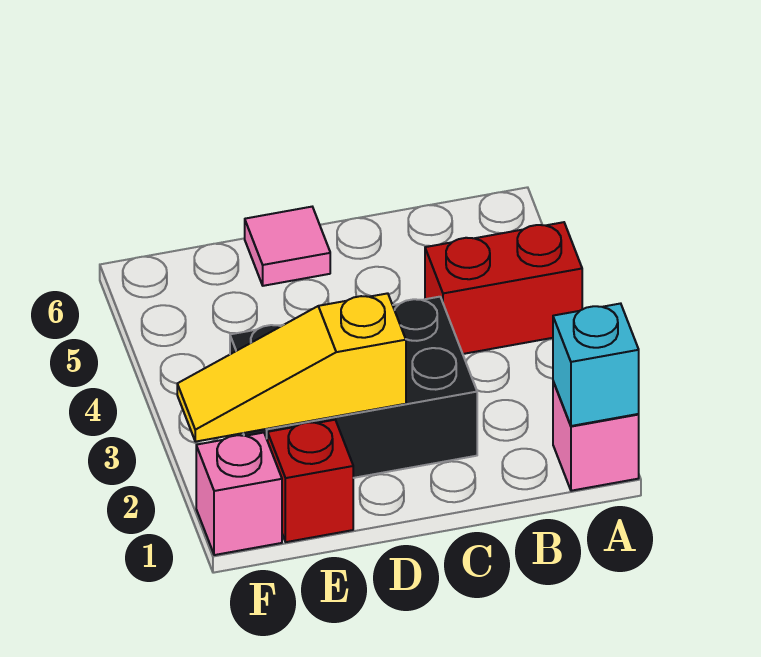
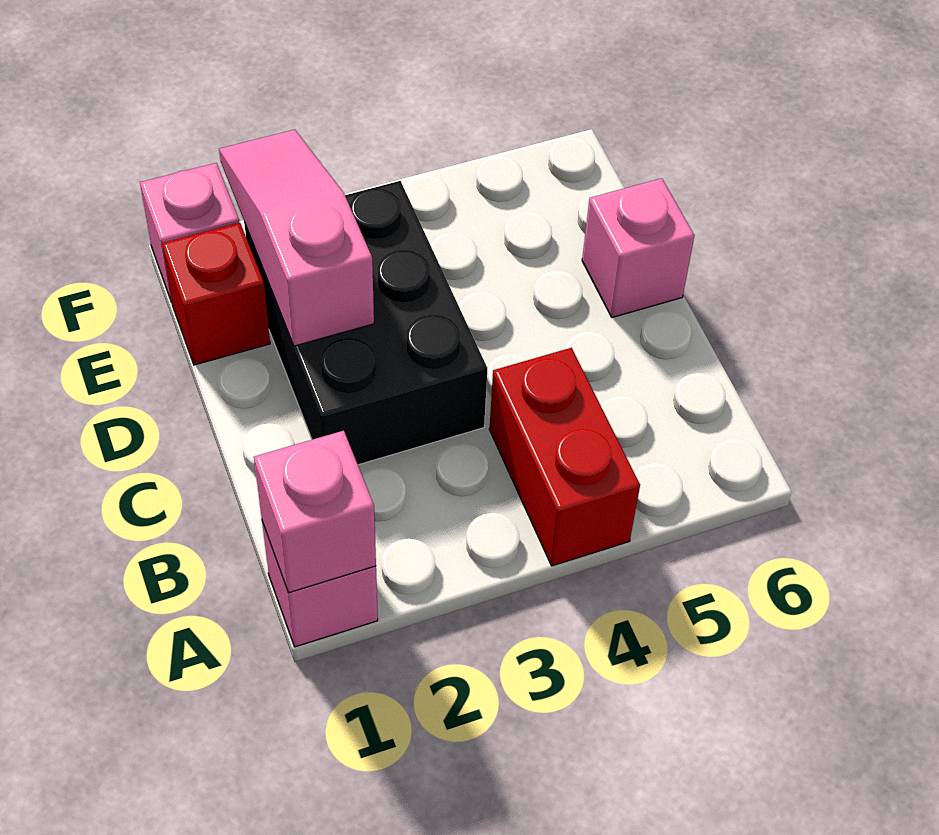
cyan brick A1 level 2 -> pink brick A1 level 2
yellow slope D2:F2 level 2 top D -> pink slope D2:F2 level 2 top D
pink tile D6 level 1 -> pink brick D6 level 1

